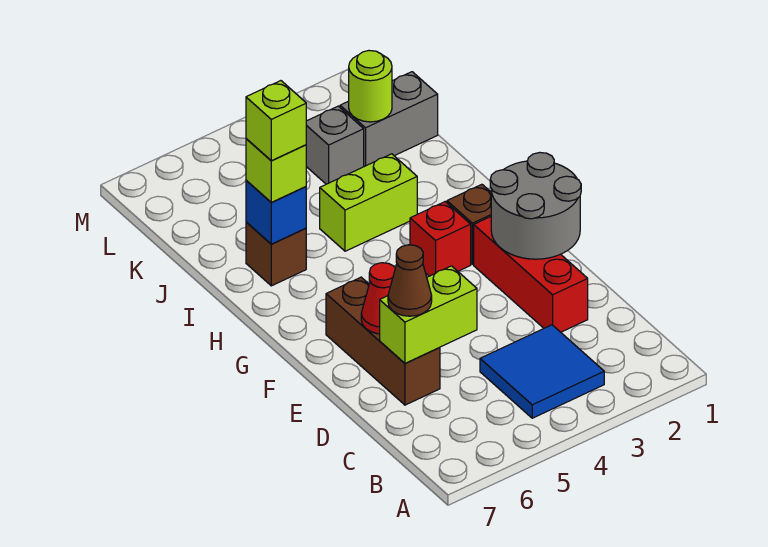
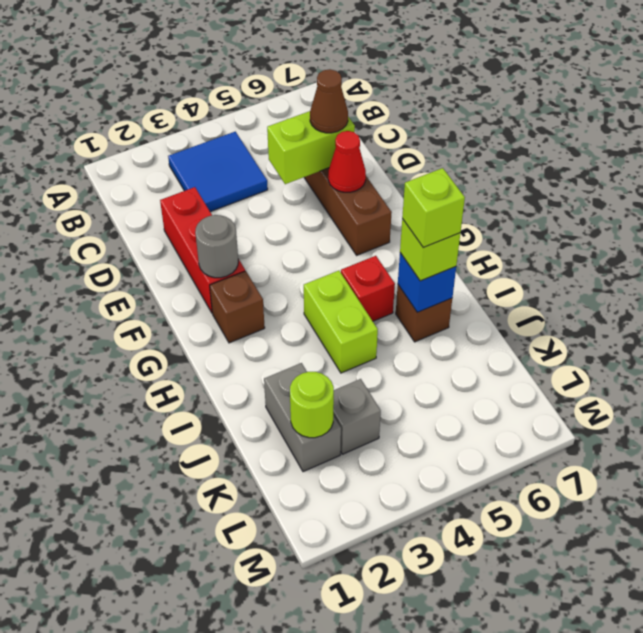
grey round brick E1:F2 level 2 -> grey round brick F2 level 2
red brick G3 level 1 -> red brick H5 level 1
lime brick I3:I4 level 1 -> lime brick H4:I4 level 1
grey brick K1:K2 level 1 -> grey brick J2:K2 level 1

